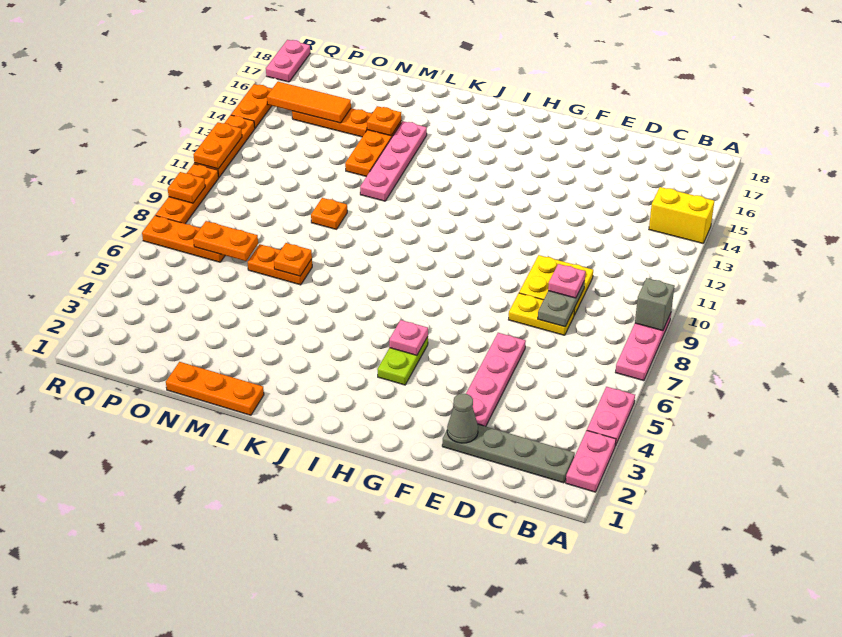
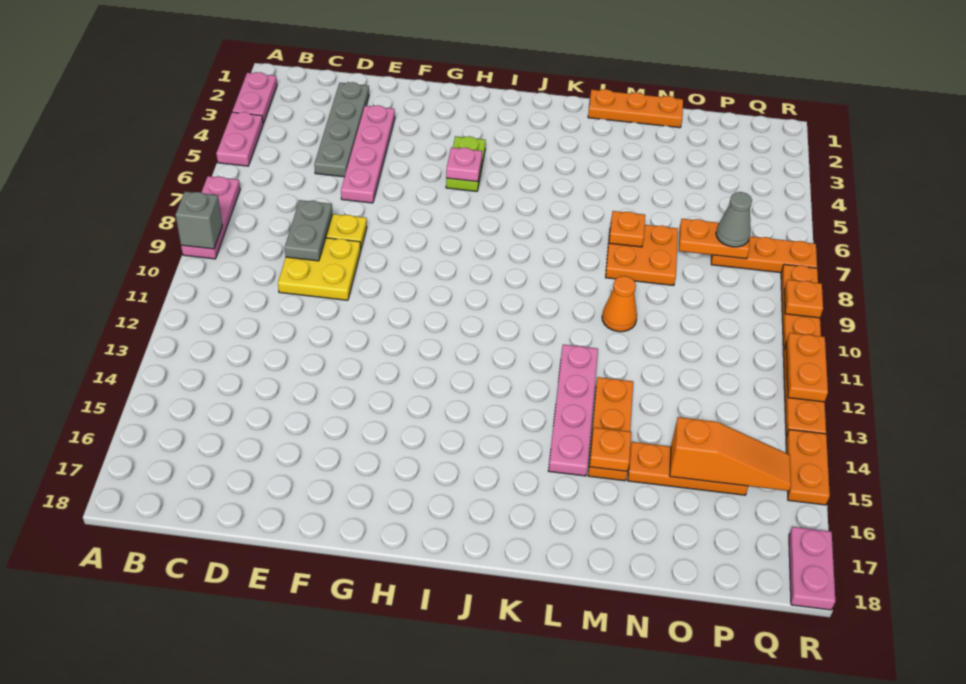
yellow brick A14:B14 level 1 -> none
grey plate B2:E2 level 1 -> grey plate D2:D5 level 1
pink plate D9 level 3 -> none
grey cone E2 level 2 -> grey cone P7 level 3
orange plate M7:N7 level 1 -> orange plate M7:N8 level 1
orange plate M10 level 1 -> orange cone M10 level 1
orange tile O15:Q15 level 2 -> orange slope O15:Q15 level 2 top O

